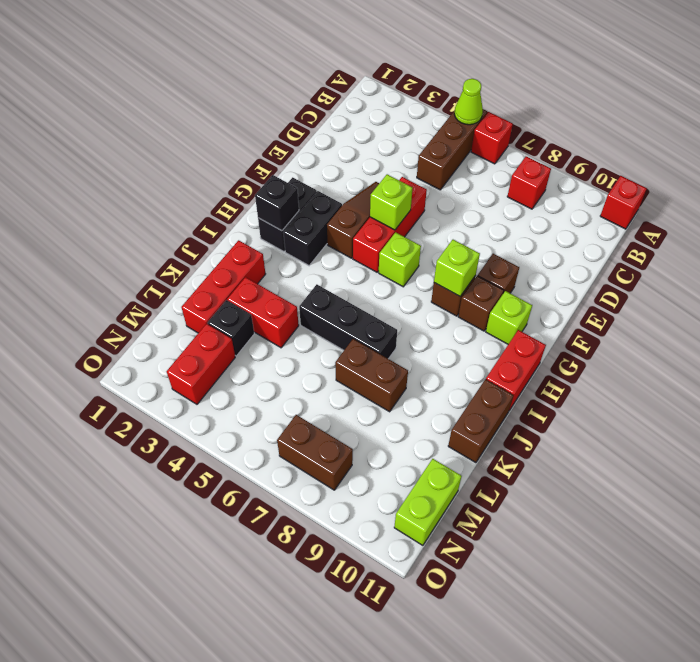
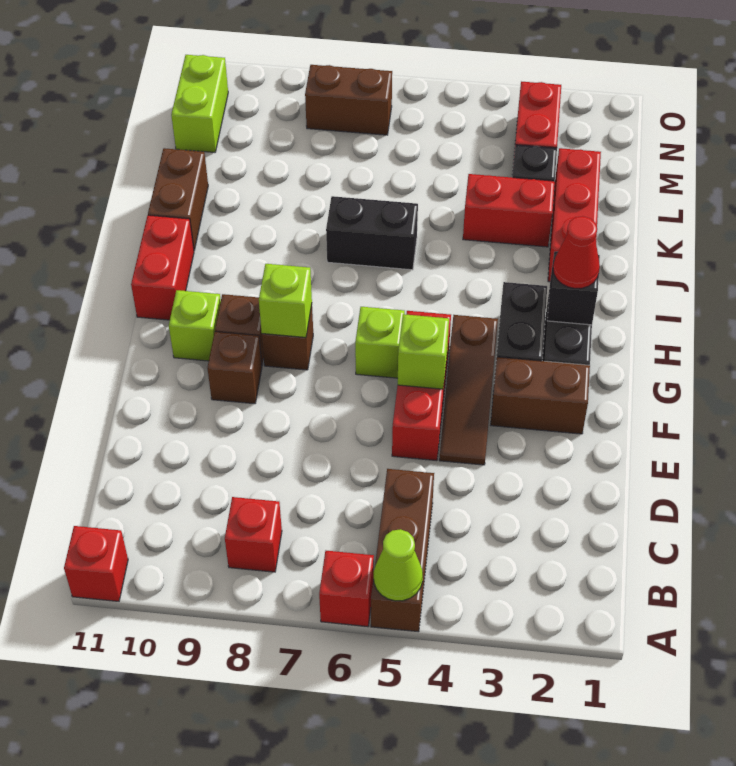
none -> red cone H2 level 3
black brick J5:J7 level 1 -> black brick J6:J7 level 1
brown brick K7:K8 level 1 -> brown brick F2:F3 level 1

